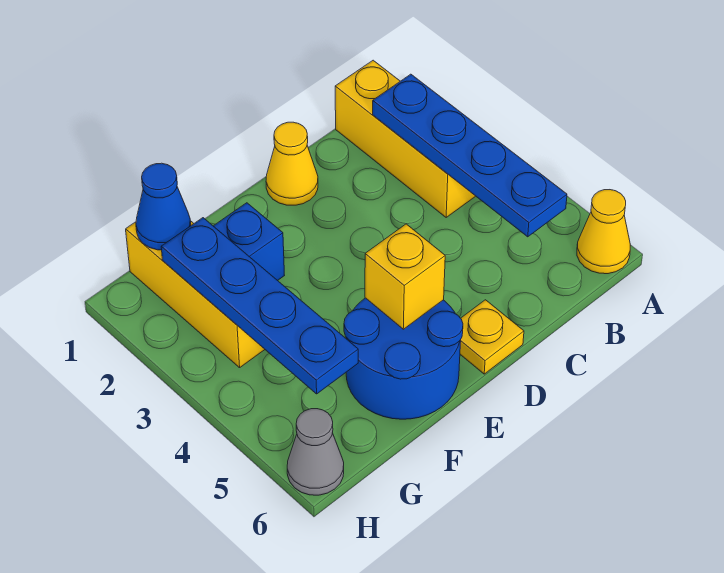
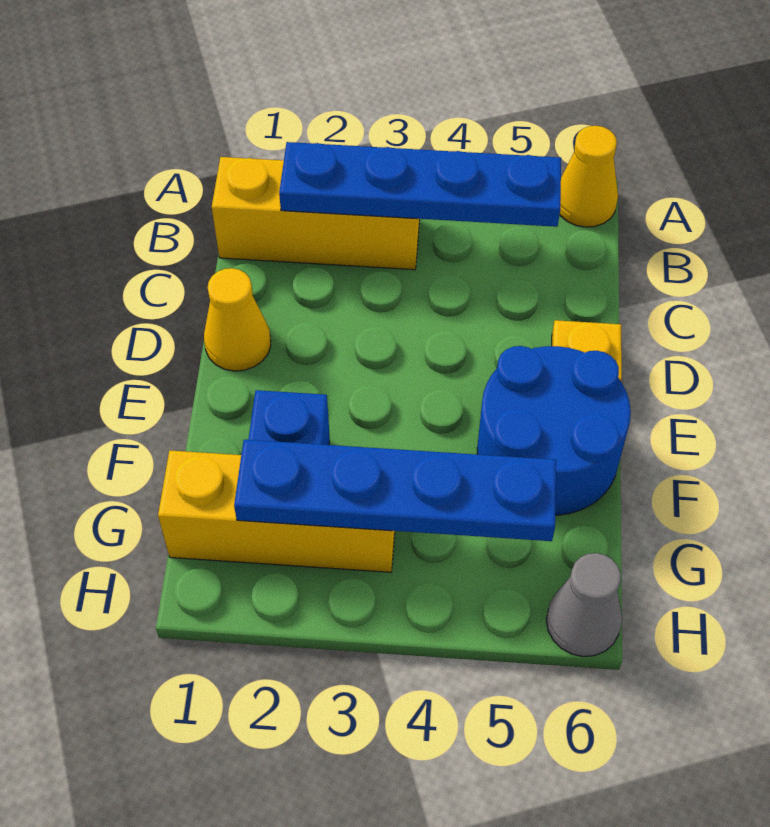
yellow brick E5 level 2 -> none
blue cone G1 level 2 -> none

